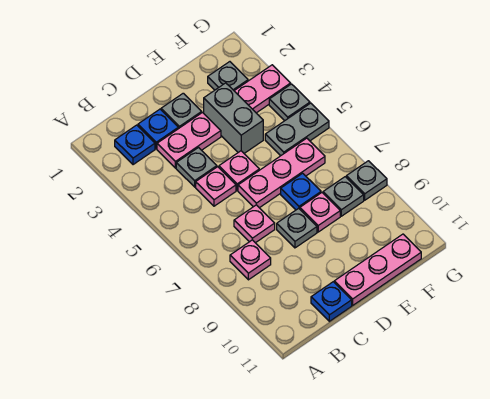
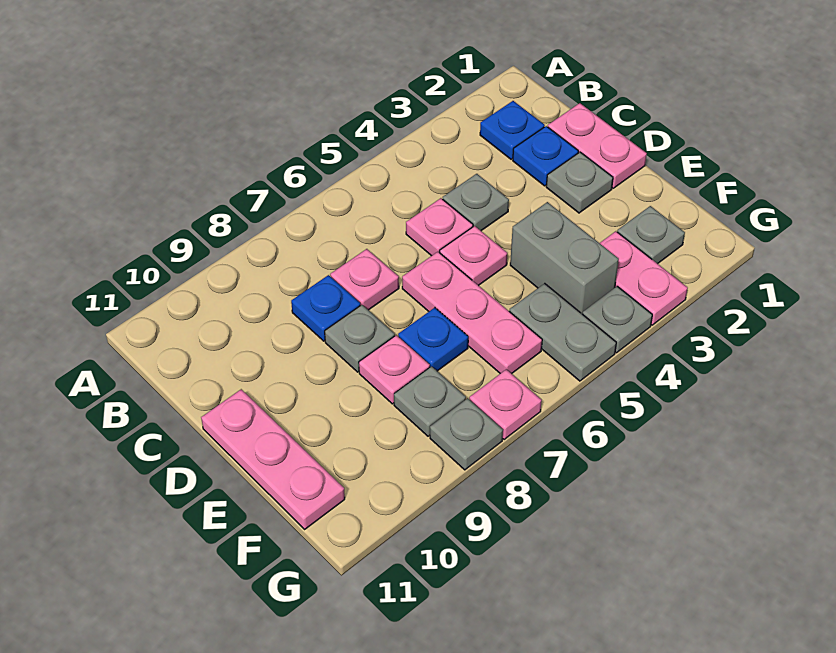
pink plate B8 level 1 -> pink plate G7 level 1
pink plate C3:D3 level 1 -> pink plate C1:D1 level 1
blue plate C11 level 1 -> blue plate C8 level 1
grey brick E3:E4 level 1 -> grey brick E4:F4 level 1

